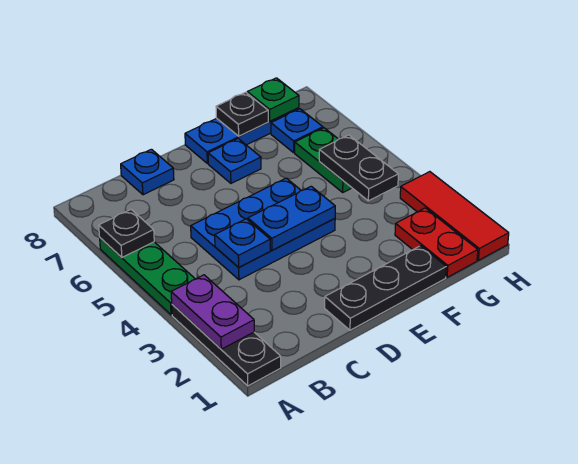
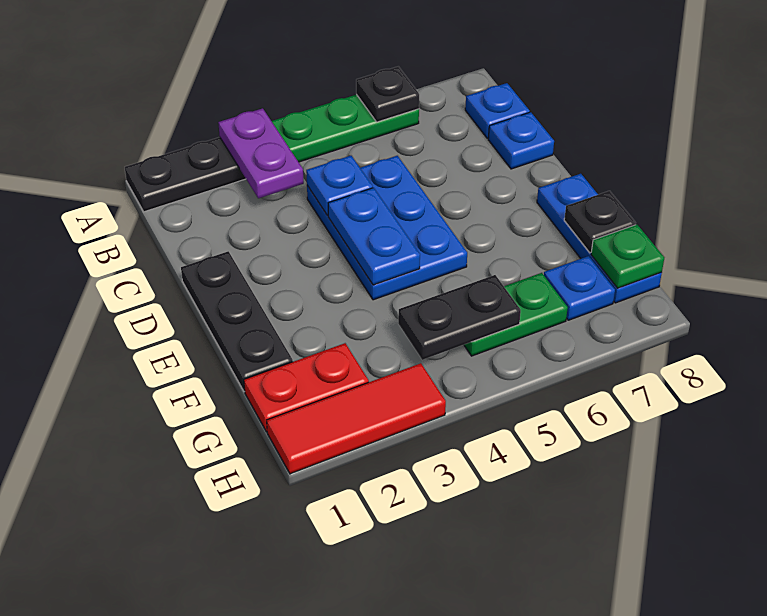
purple plate A2:A3 level 2 -> purple plate A3:B3 level 2
blue plate E7 level 1 -> blue plate B8 level 1

